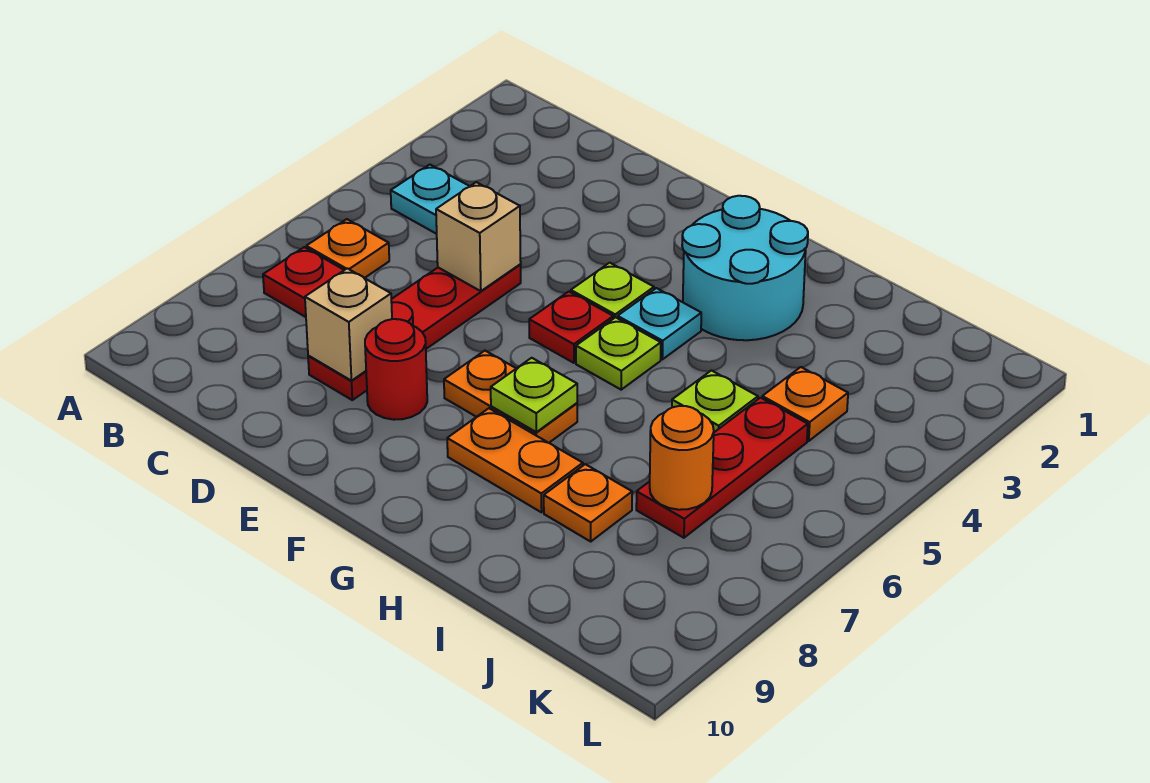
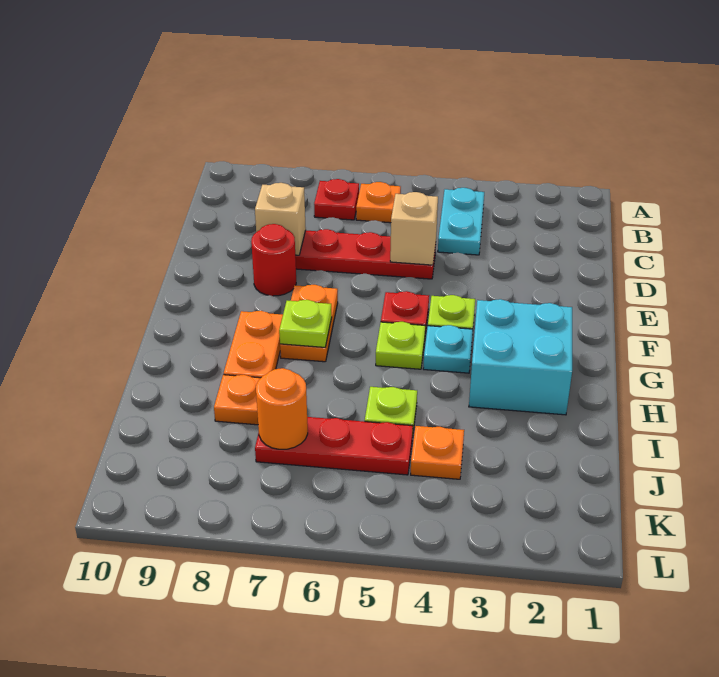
cyan round brick G2:H3 level 1 -> cyan brick G2:H3 level 1

